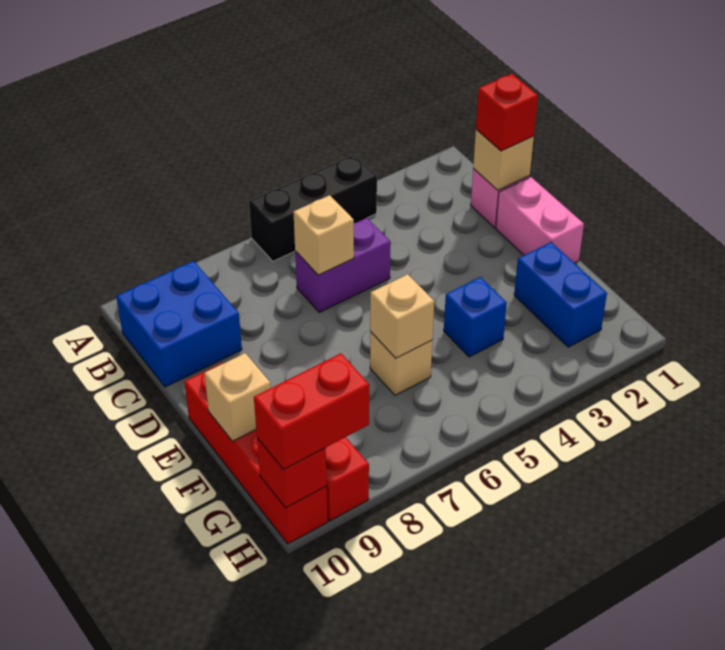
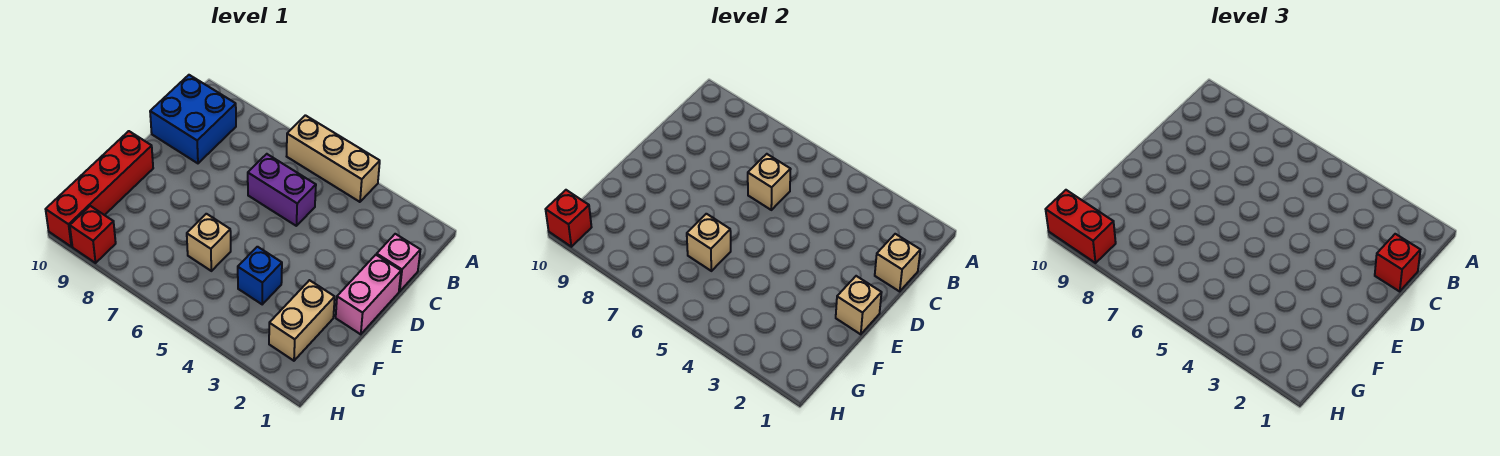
black brick A4:A6 level 1 -> tan brick A4:A6 level 1
blue brick F2:G2 level 1 -> tan brick F2:G2 level 1
tan brick F10 level 2 -> tan brick E1 level 2

